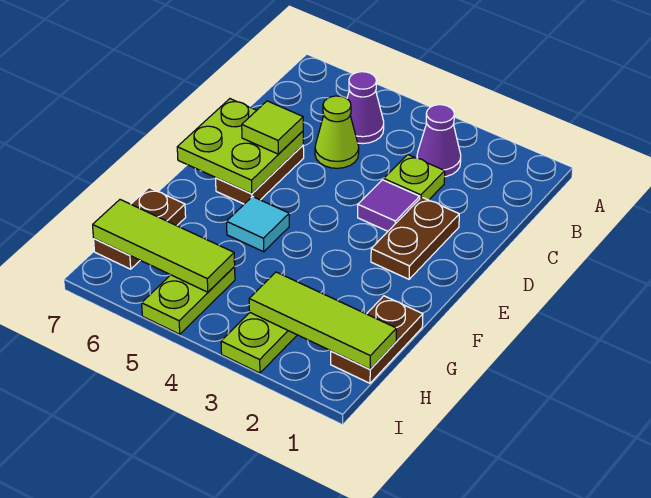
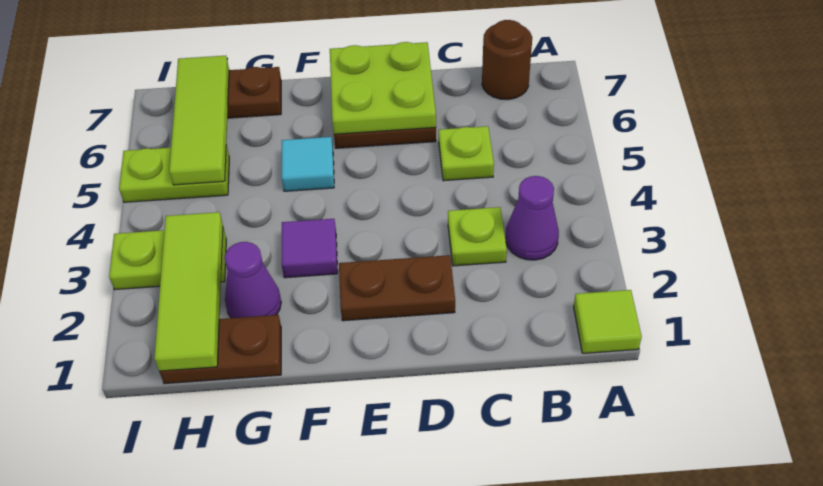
purple cone B5 level 1 -> purple cone G2 level 1
none -> brown round brick B7 level 1
lime cone C5 level 1 -> lime plate C5 level 1
purple tile D3 level 1 -> purple tile F3 level 1
lime tile D6 level 3 -> lime tile A1 level 1

